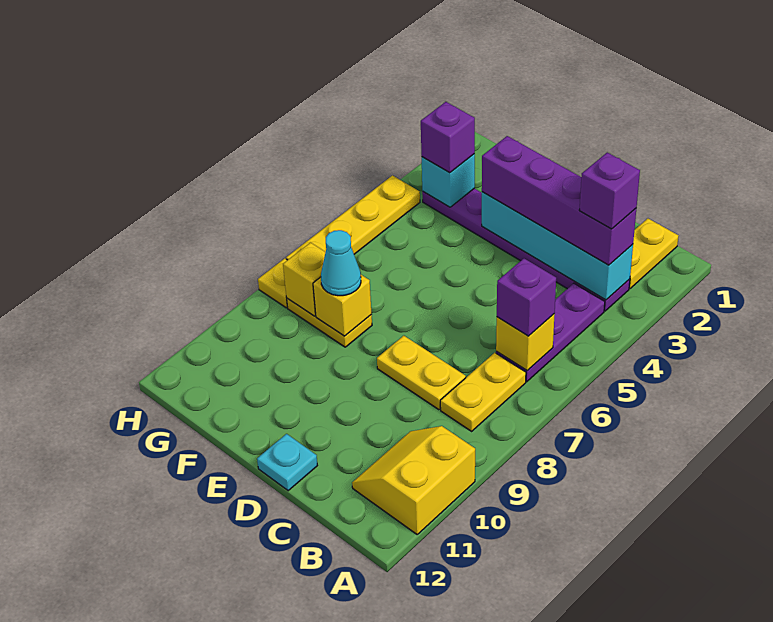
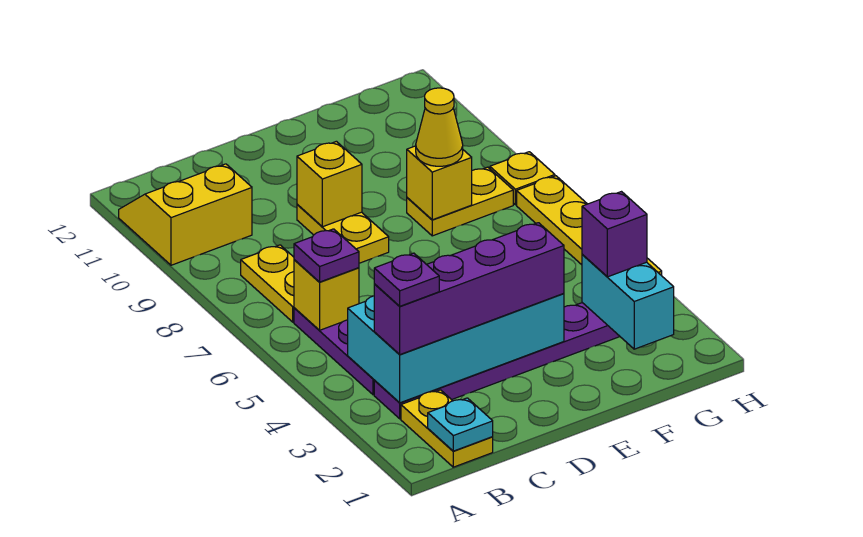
yellow slope A10:B11 level 1 top A -> yellow slope A10:B11 level 1 top 10
cyan brick B3:E3 level 2 -> cyan brick B3:E4 level 2
purple brick B3 level 4 -> purple plate B3 level 4
purple brick B6 level 3 -> purple plate B6 level 3
yellow plate C8:D8 level 1 -> yellow plate D8:D9 level 1
cyan plate D12 level 1 -> cyan plate B1 level 2
cyan cone F8 level 3 -> yellow cone F8 level 3
cyan brick G3 level 2 -> cyan brick G2:G3 level 2
yellow brick G8 level 2 -> yellow brick D9 level 2

